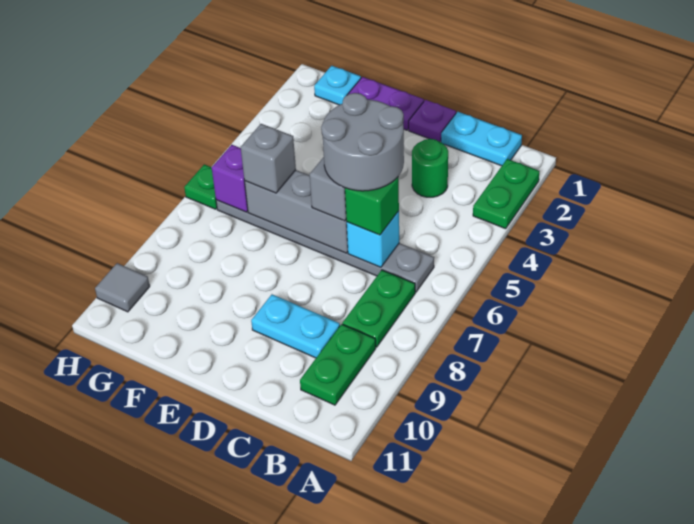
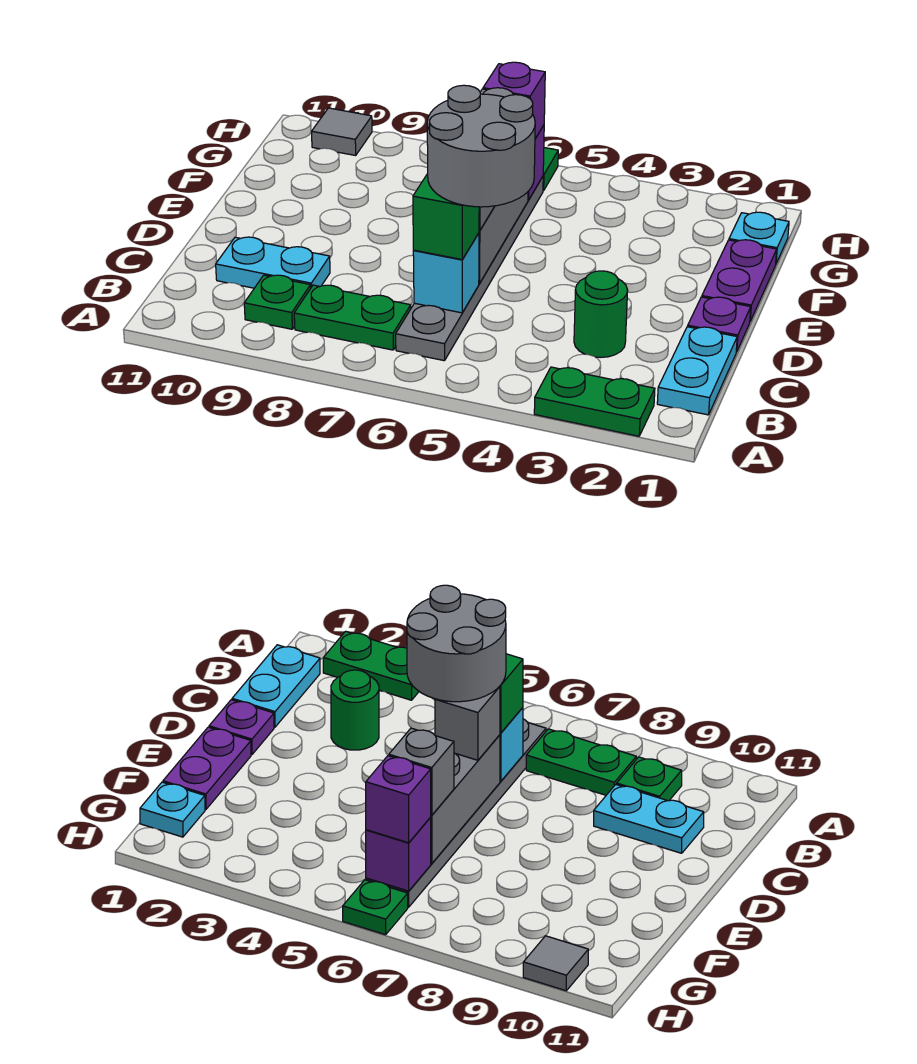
green plate B9:B10 level 1 -> green plate B9 level 1
cyan plate C9:D9 level 1 -> cyan plate C9:C10 level 1
none -> purple brick G6 level 3

